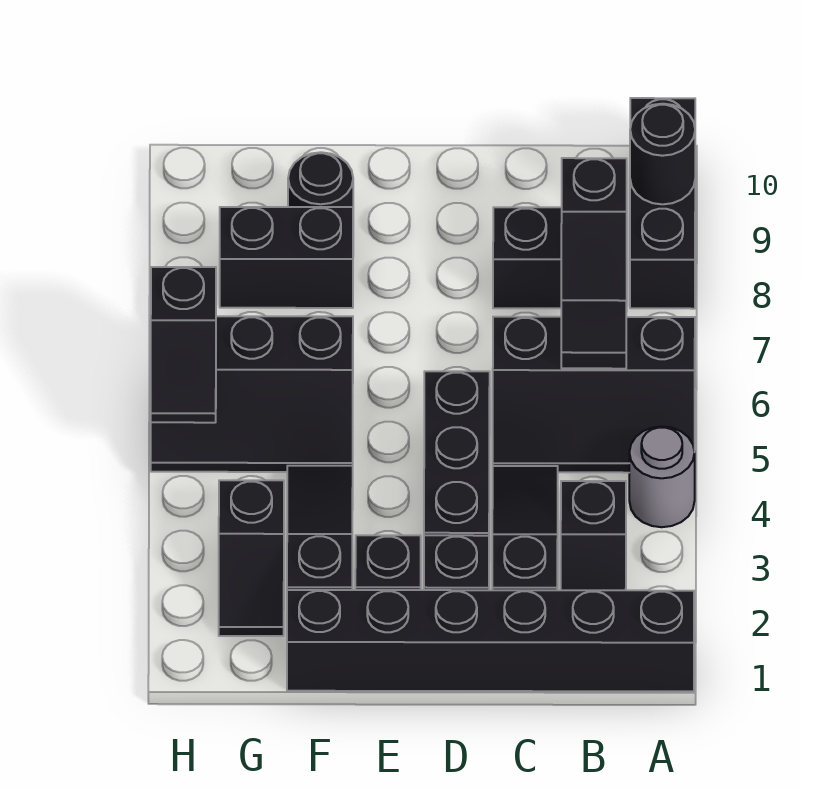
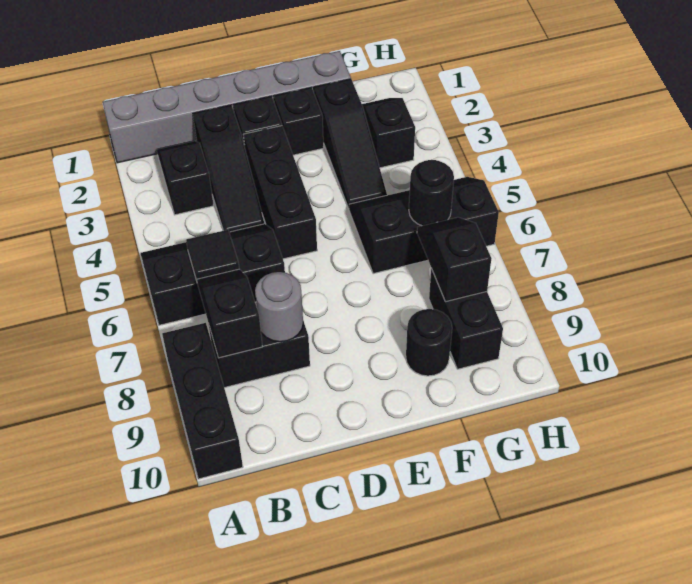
black brick A1:F1 level 1 -> grey brick A1:F1 level 1
grey round brick A4 level 1 -> grey round brick C8 level 2
black round brick A9 level 2 -> black round brick G6 level 2
black brick F8:G8 level 1 -> black brick G8:G9 level 1
black slope H5:H6 level 2 top 6 -> black slope G7:G8 level 2 top 8

